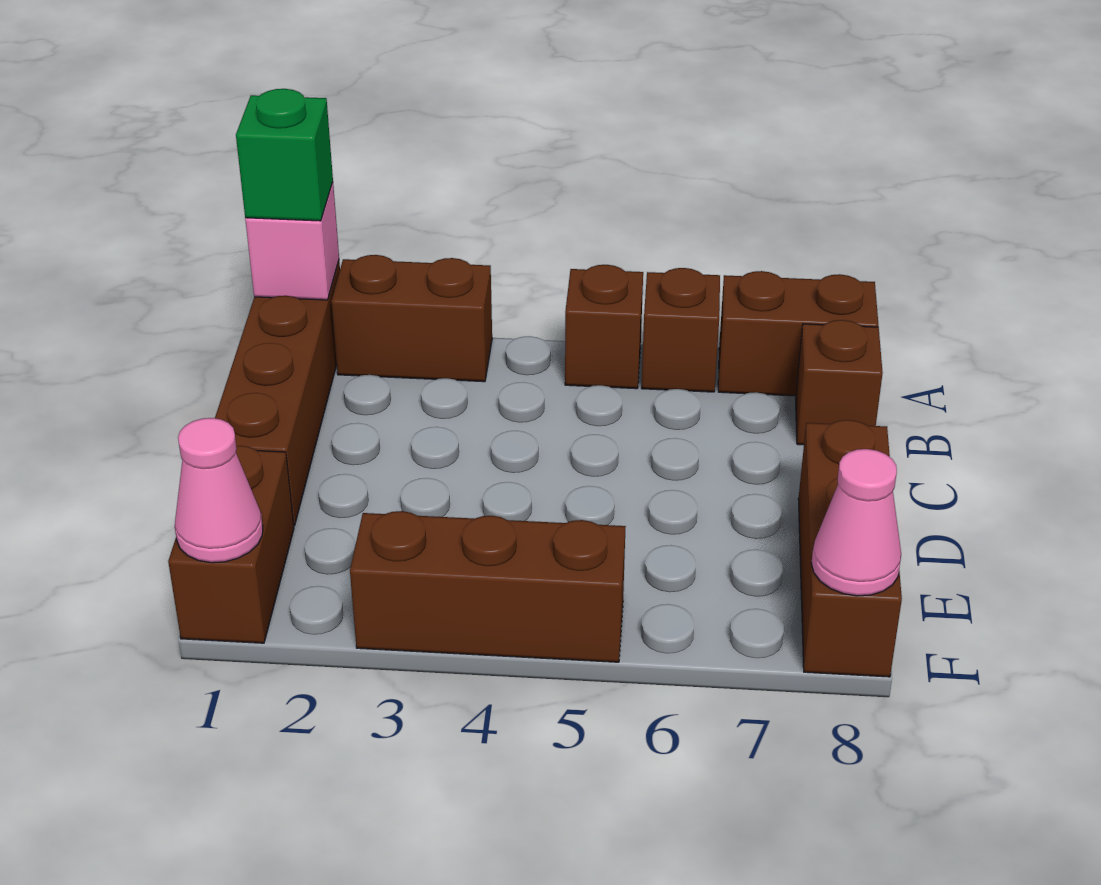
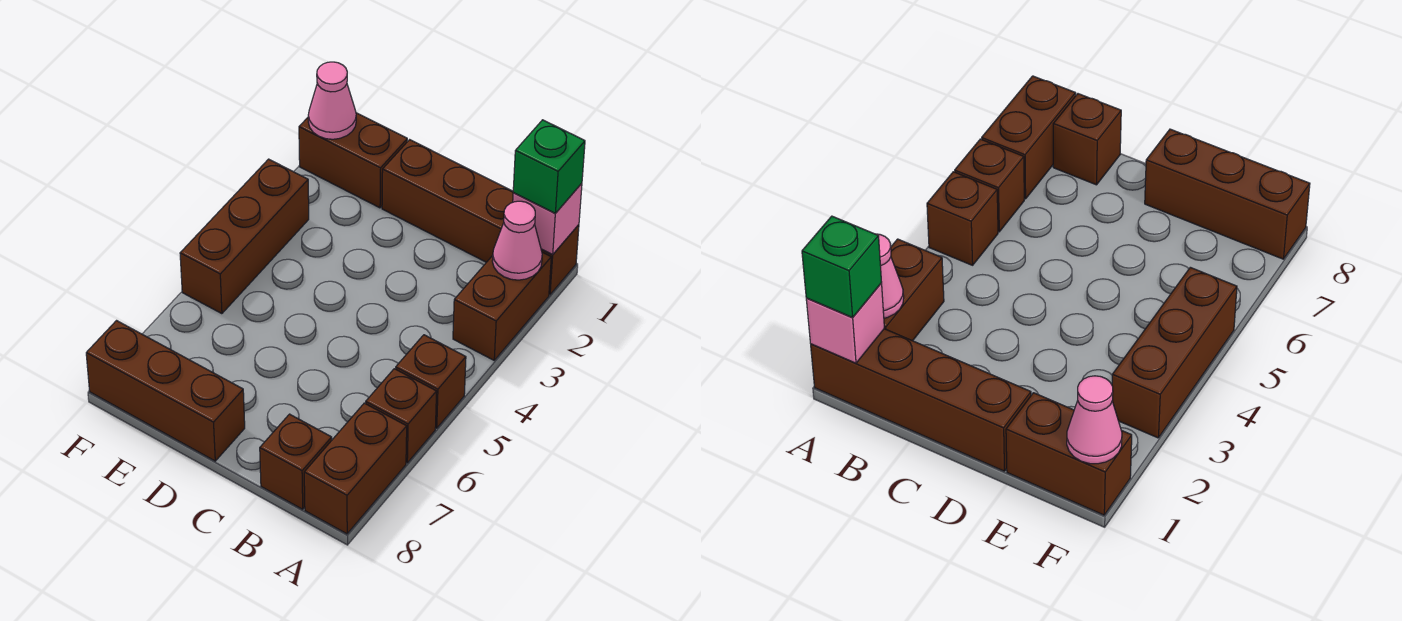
pink cone F8 level 2 -> pink cone A2 level 2

